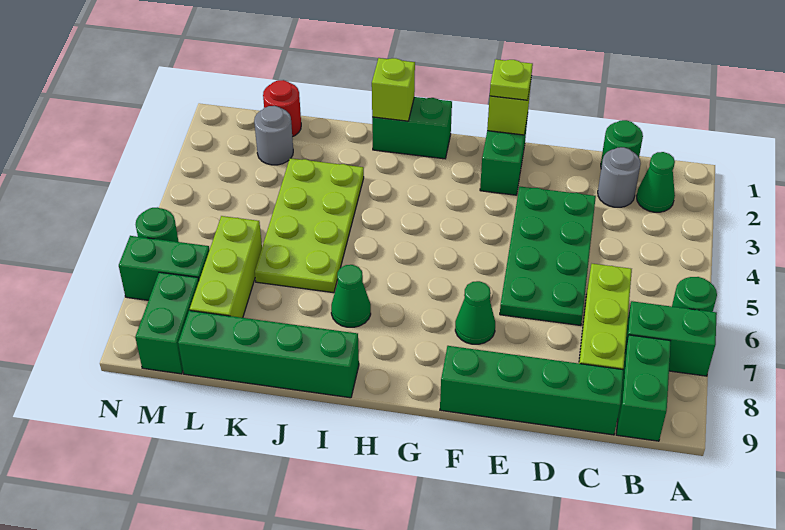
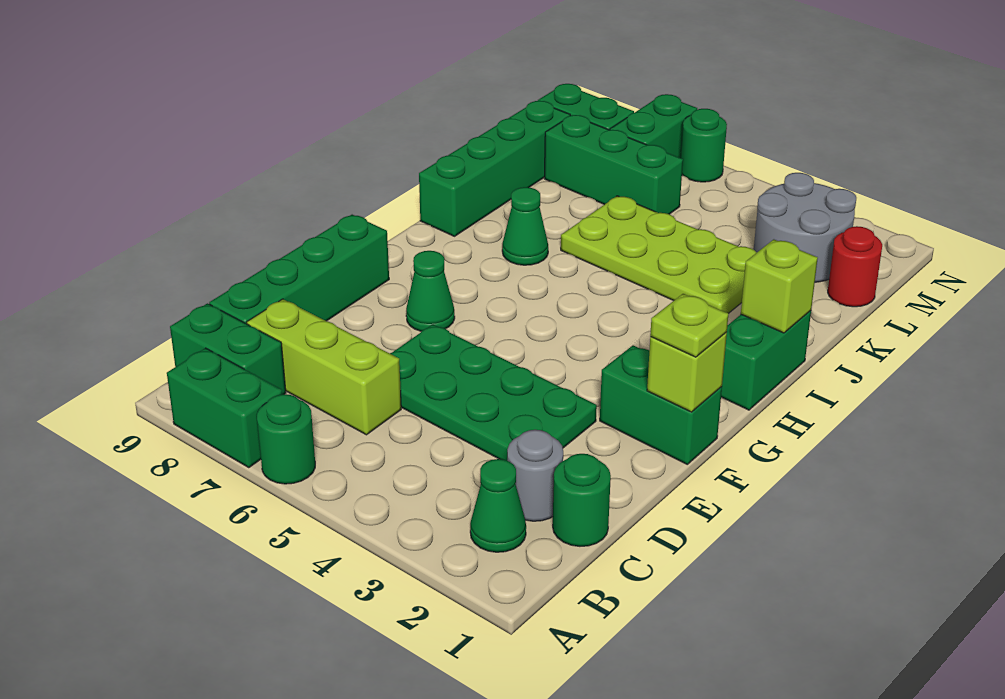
green brick A7:B7 level 1 -> green brick A7:A8 level 1
grey round brick L2 level 1 -> grey round brick L2:M3 level 1
lime brick L6:L8 level 1 -> green brick L6:L8 level 1

